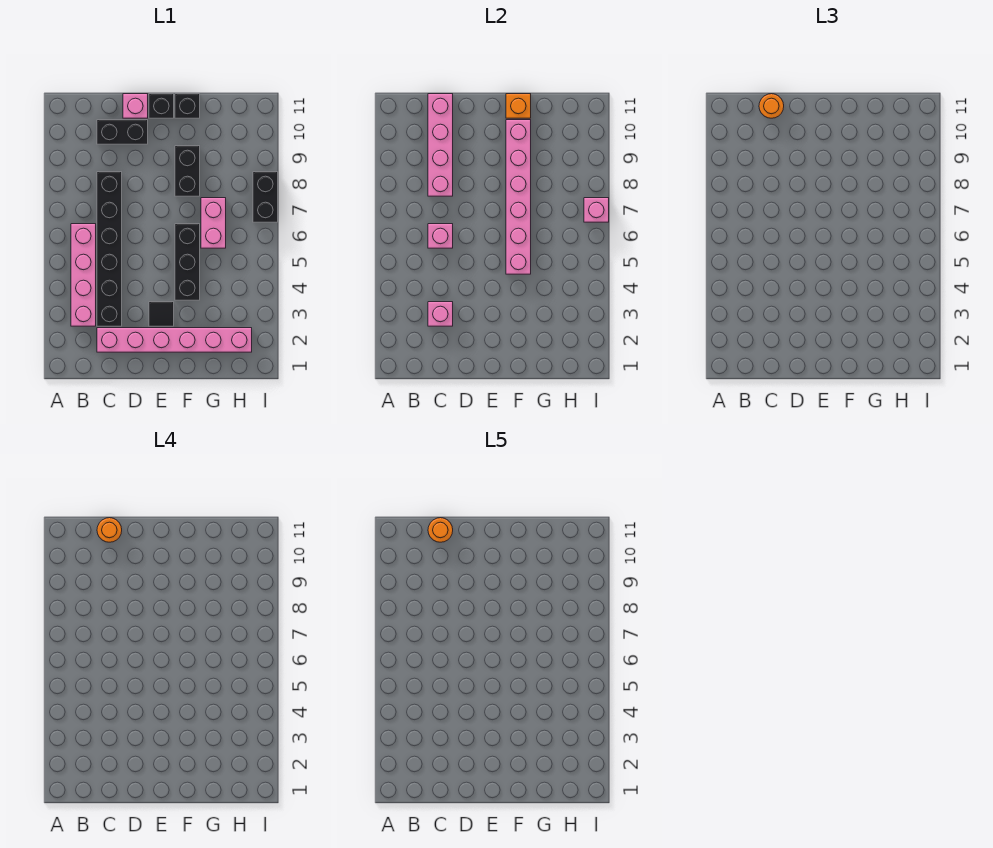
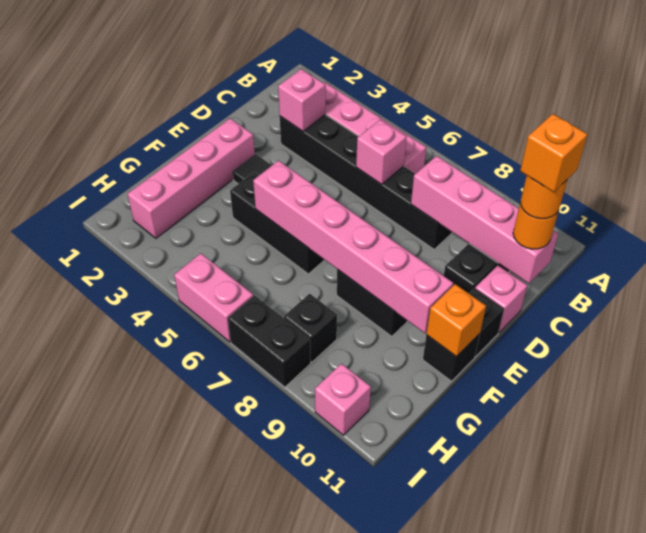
pink brick C2:H2 level 1 -> pink brick E2:H2 level 1
orange round brick C11 level 5 -> orange brick C11 level 5
pink brick G6:G7 level 1 -> pink brick I5:I6 level 1
none -> black brick H8 level 1
pink brick I7 level 2 -> pink brick I10 level 1

